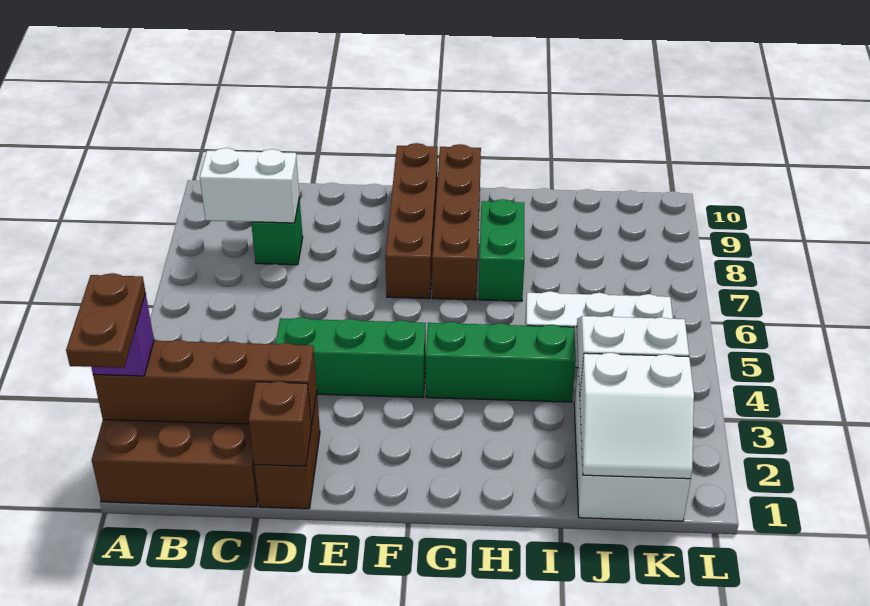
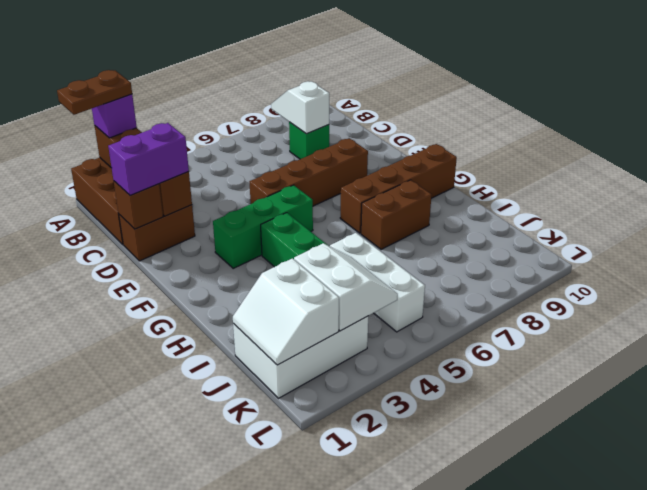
white brick B8:C8 level 2 -> white slope B8:C8 level 2 top C
none -> purple brick D1:D2 level 3
green brick D4:F4 level 1 -> green brick F3:F5 level 1
brown brick F7:F10 level 1 -> brown brick E5:E8 level 1
green brick H7:H8 level 1 -> brown brick H7:H8 level 1

